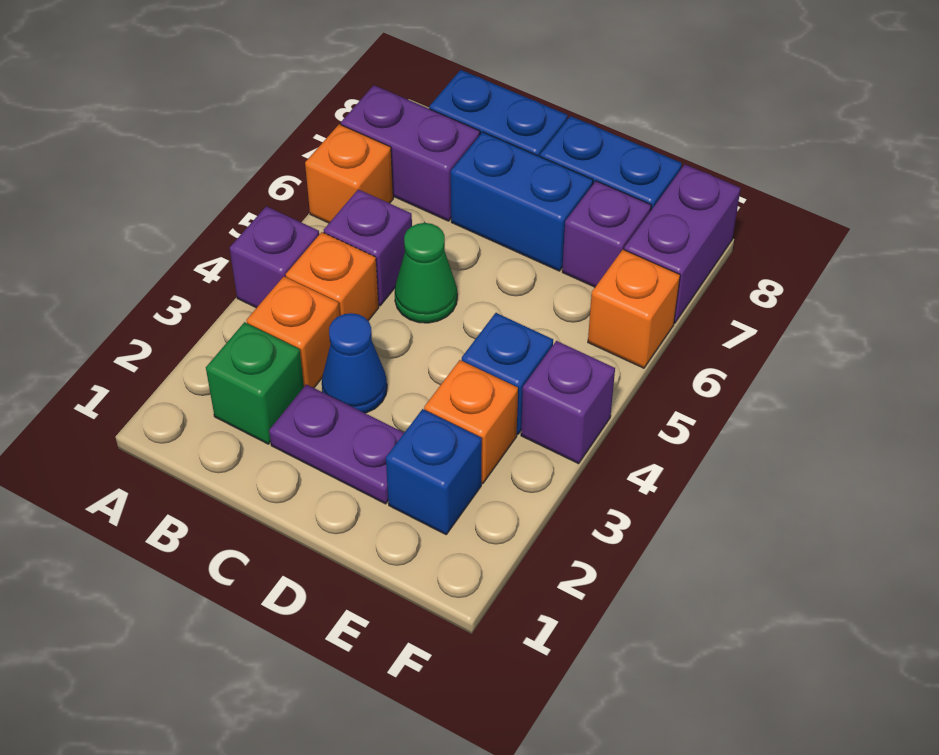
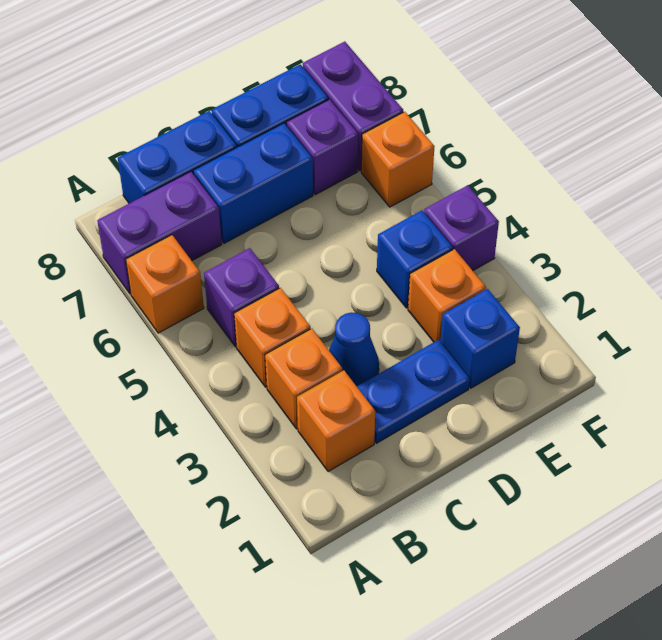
purple brick A4 level 1 -> none
green brick B2 level 1 -> orange brick B2 level 1
purple plate C2:D2 level 1 -> blue plate C2:D2 level 1
green cone C5 level 1 -> none

